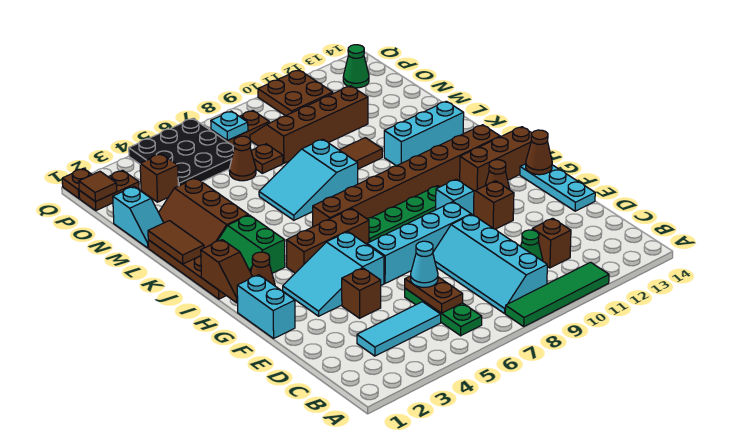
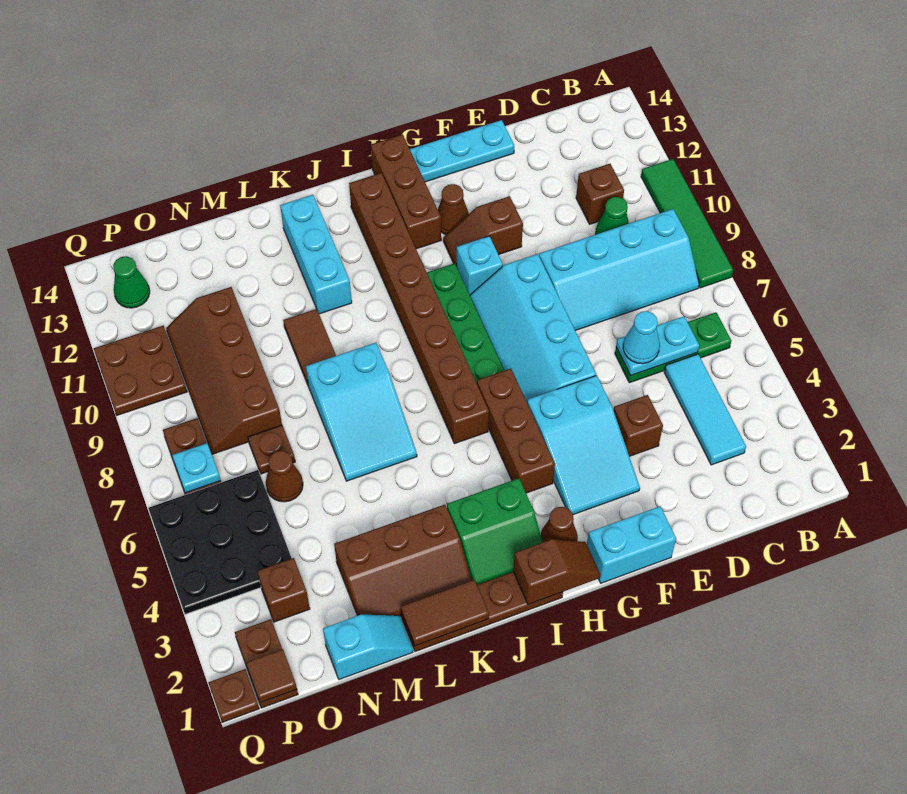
brown plate C6:D6 level 2 -> cyan plate C6:D6 level 2
brown cone G14 level 2 -> none

